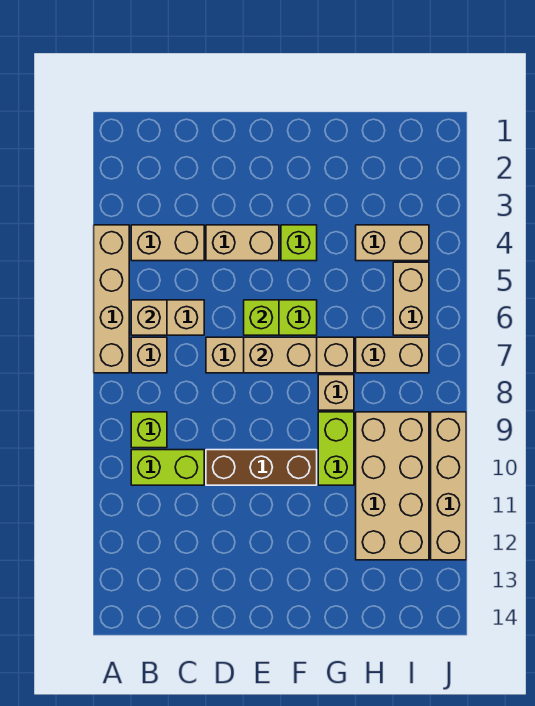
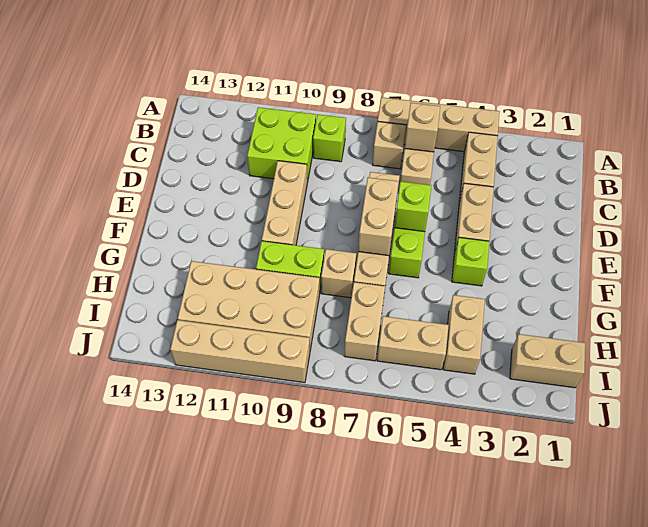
lime brick B10:C10 level 1 -> lime brick B10:C11 level 1
brown brick D10:F10 level 1 -> tan brick D10:F10 level 1
none -> tan brick I1:I2 level 1

